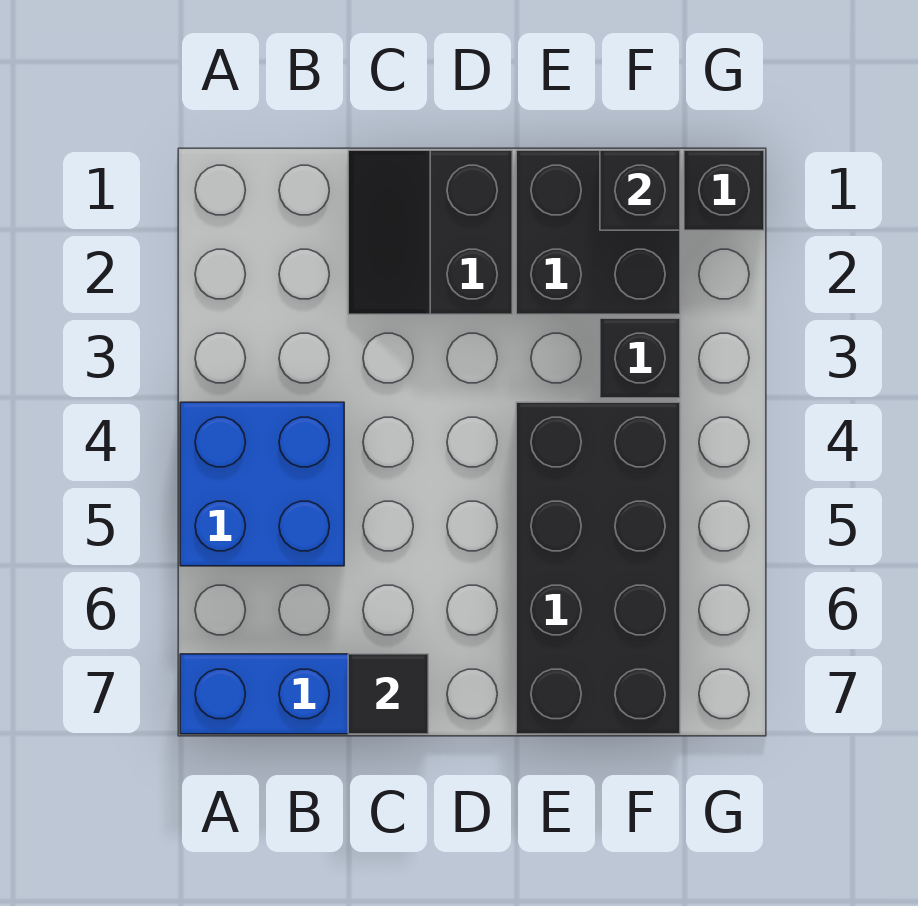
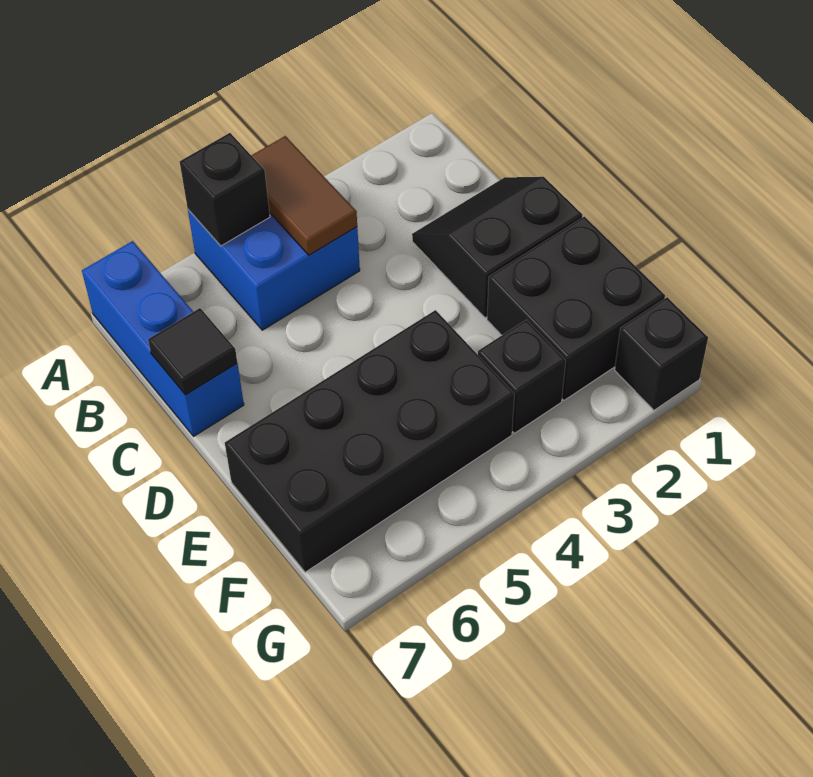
none -> brown tile A4:B4 level 2
black brick F1 level 2 -> black brick A5 level 2

